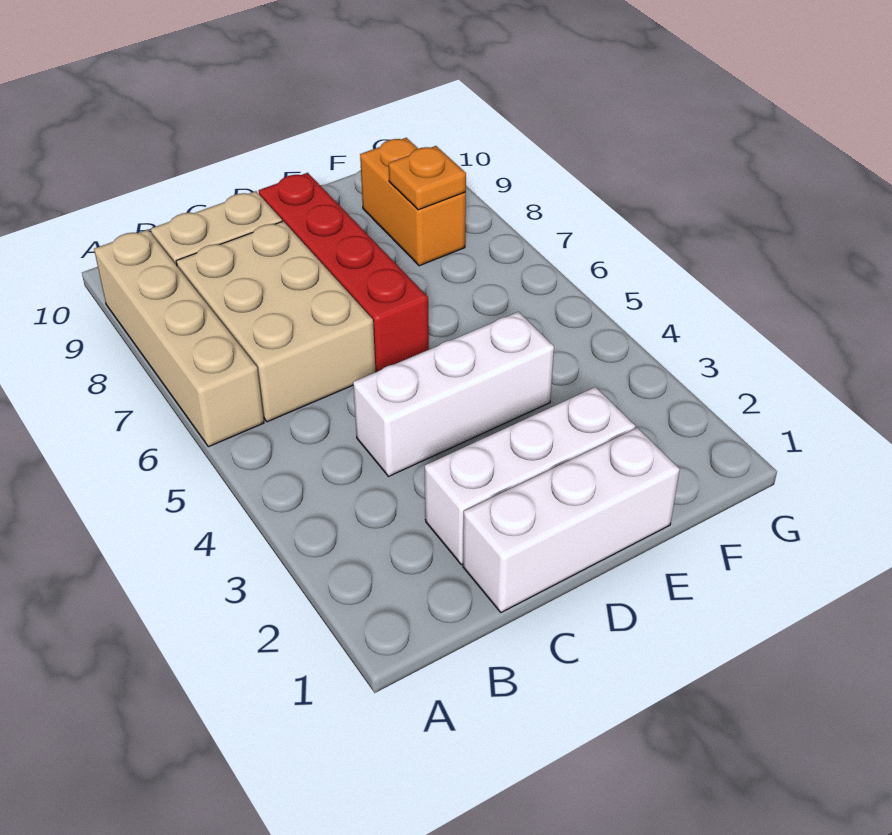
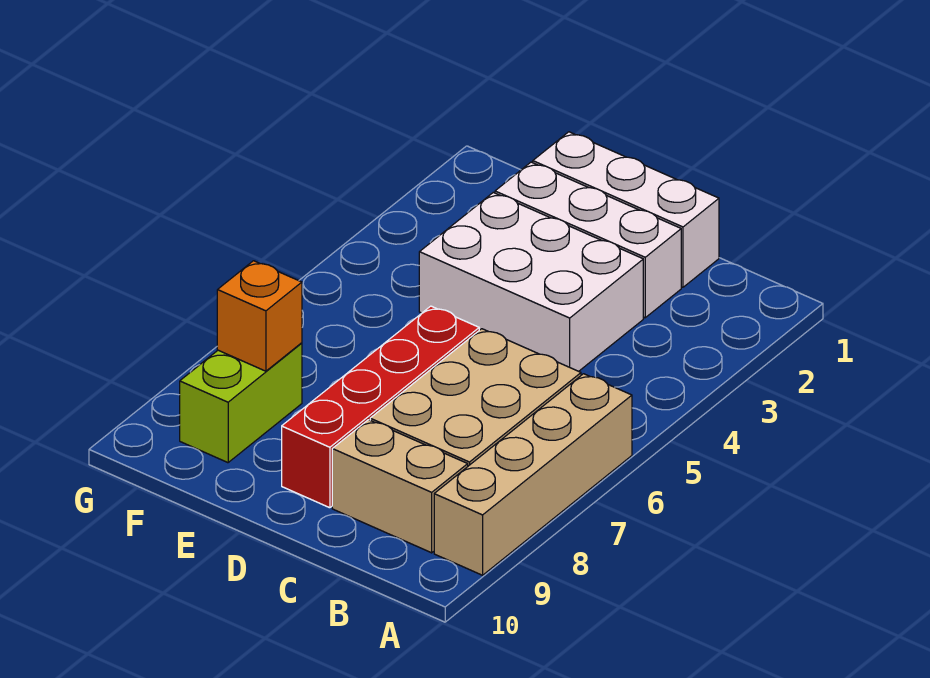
white brick C4:E4 level 1 -> white brick C3:E4 level 1
orange brick F8:F9 level 1 -> lime brick F8:F9 level 1
orange plate F8 level 2 -> orange brick F8 level 2

